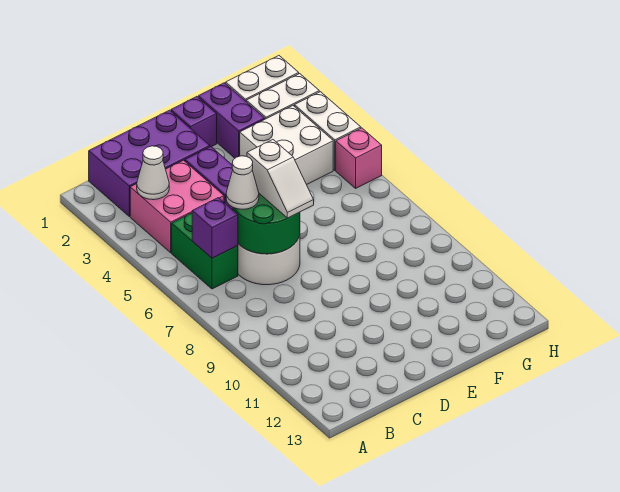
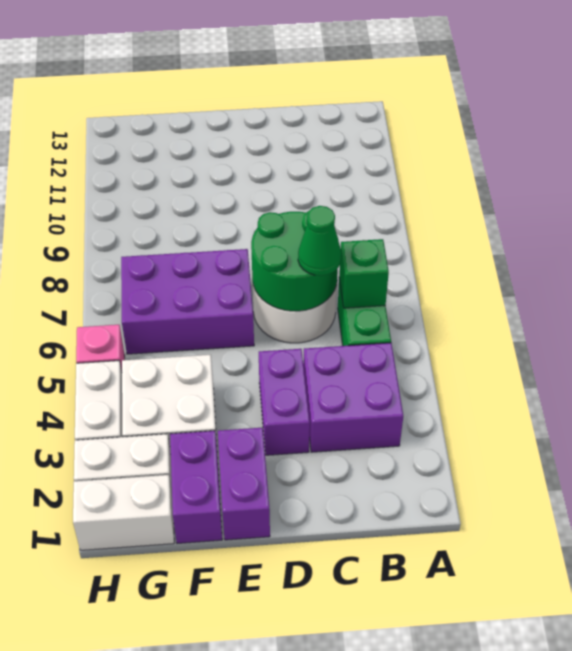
purple brick B1:D2 level 1 -> purple brick E6:G7 level 1
pink brick B3:C4 level 1 -> purple brick B3:C4 level 1
white cone B3 level 2 -> none
purple brick B6 level 2 -> green brick B6 level 2
white cone C6 level 3 -> green cone C6 level 3
white slope D6:D7 level 3 top 6 -> none
purple brick E1 level 1 -> purple brick E1:E2 level 1

